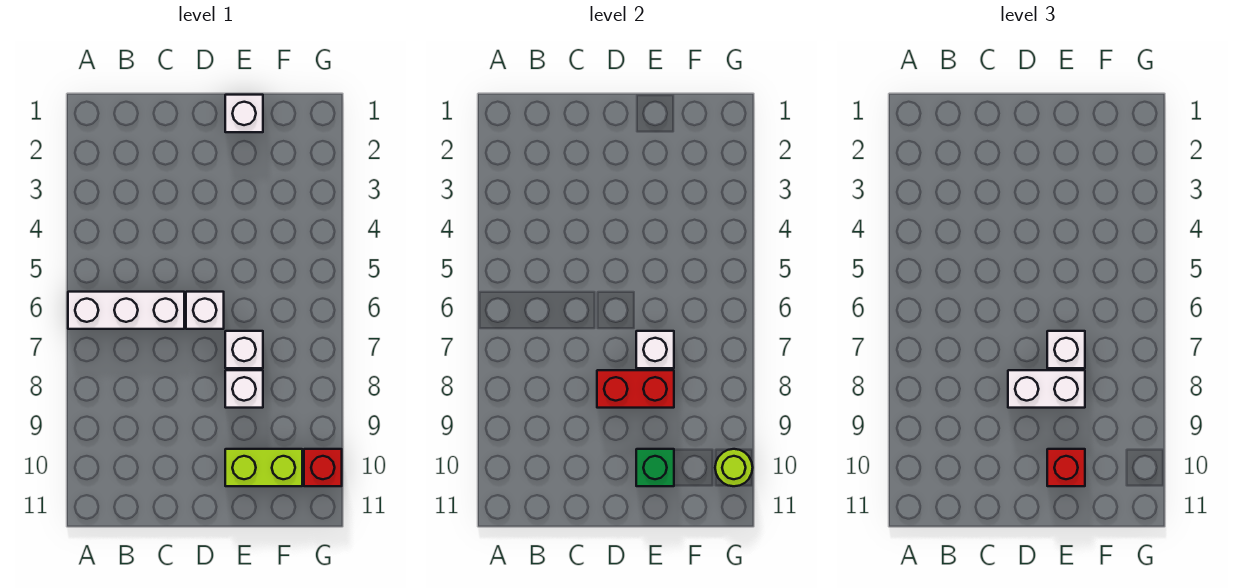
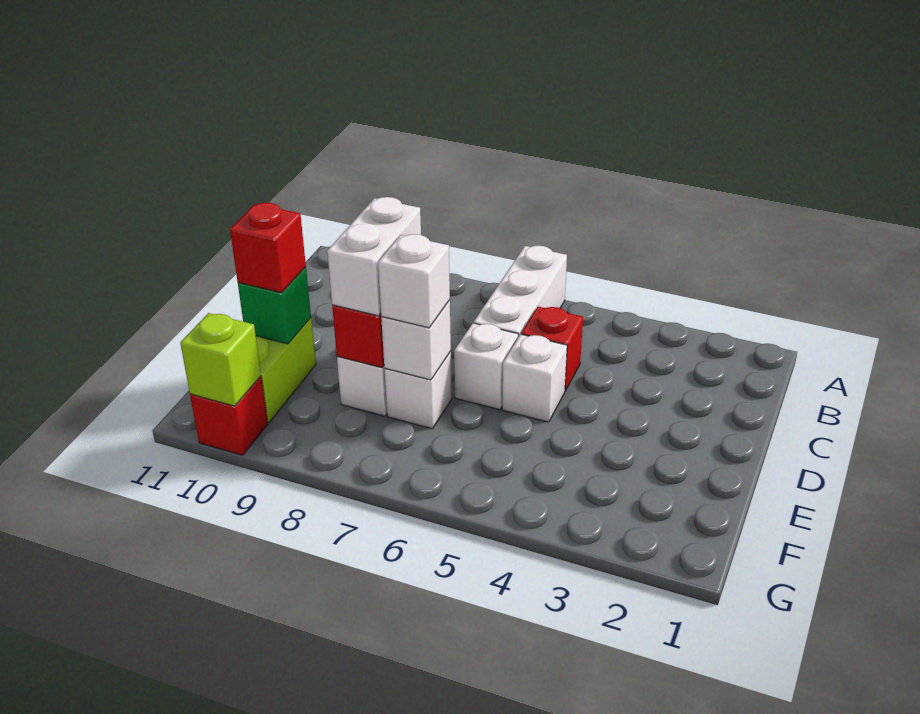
none -> red brick C5 level 1
white brick E1 level 1 -> white brick D5 level 1
lime round brick G10 level 2 -> lime brick G10 level 2

